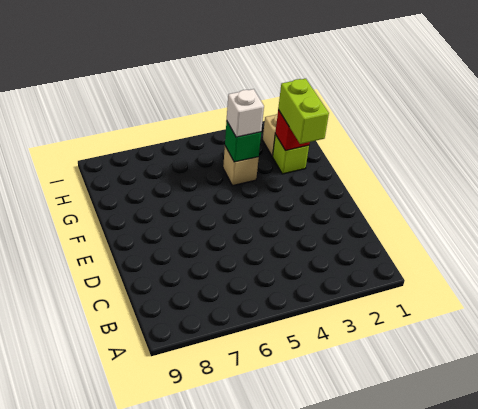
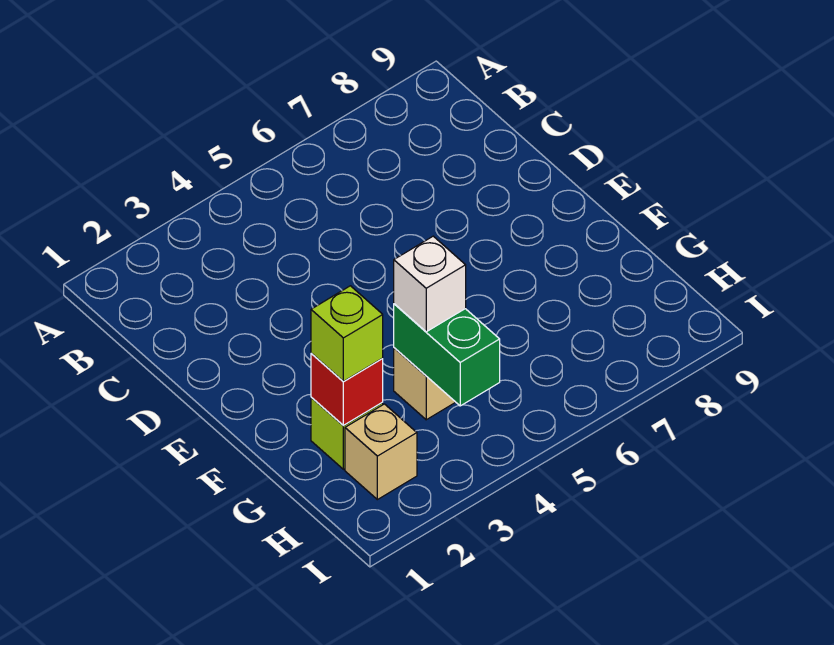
lime brick F2:G2 level 3 -> lime brick G2 level 3
green brick G4 level 2 -> green brick G4:H4 level 2

